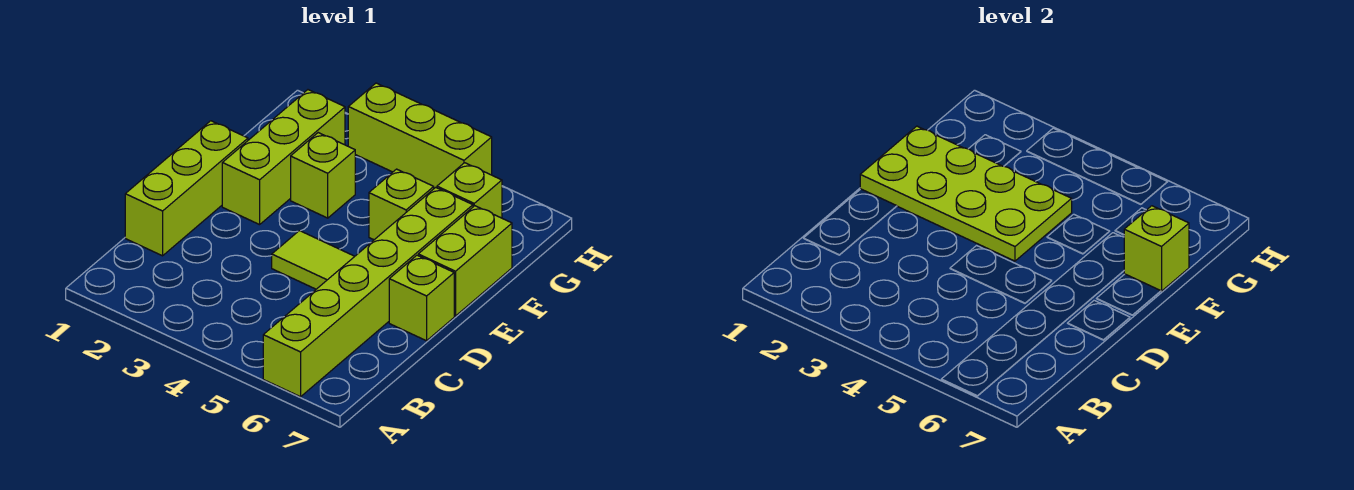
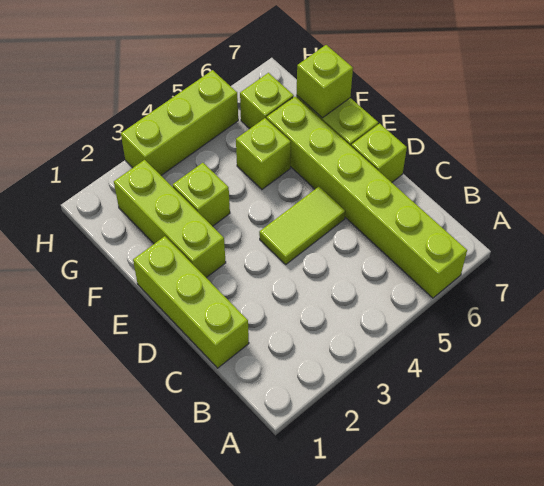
lime plate E1:F4 level 2 -> none

